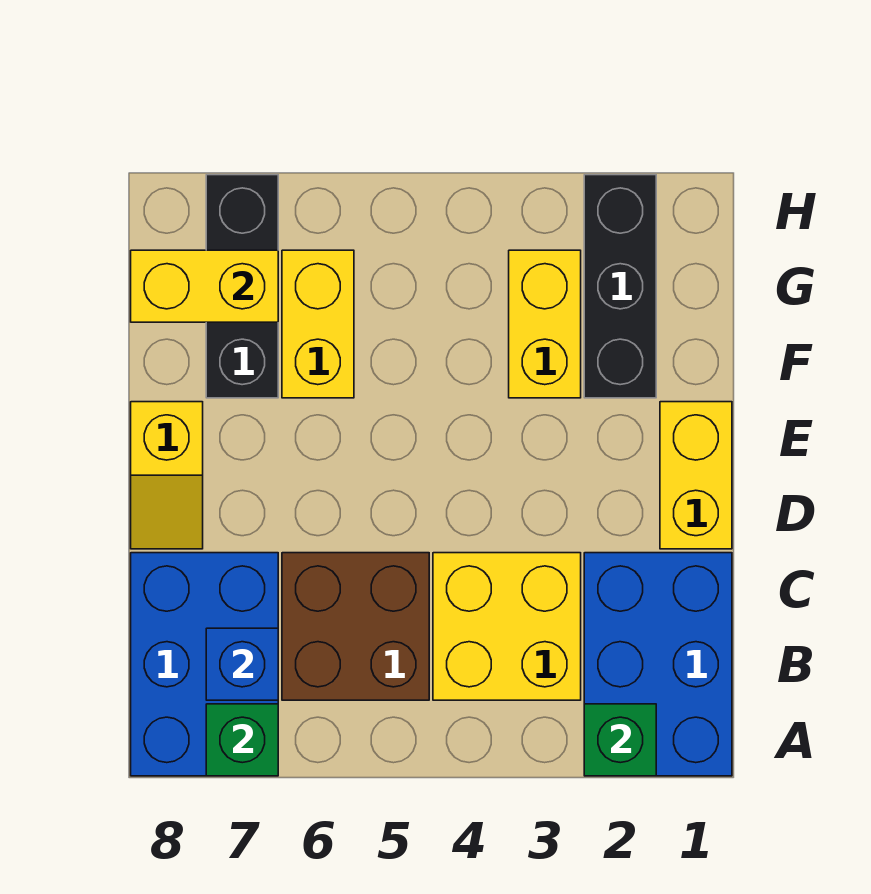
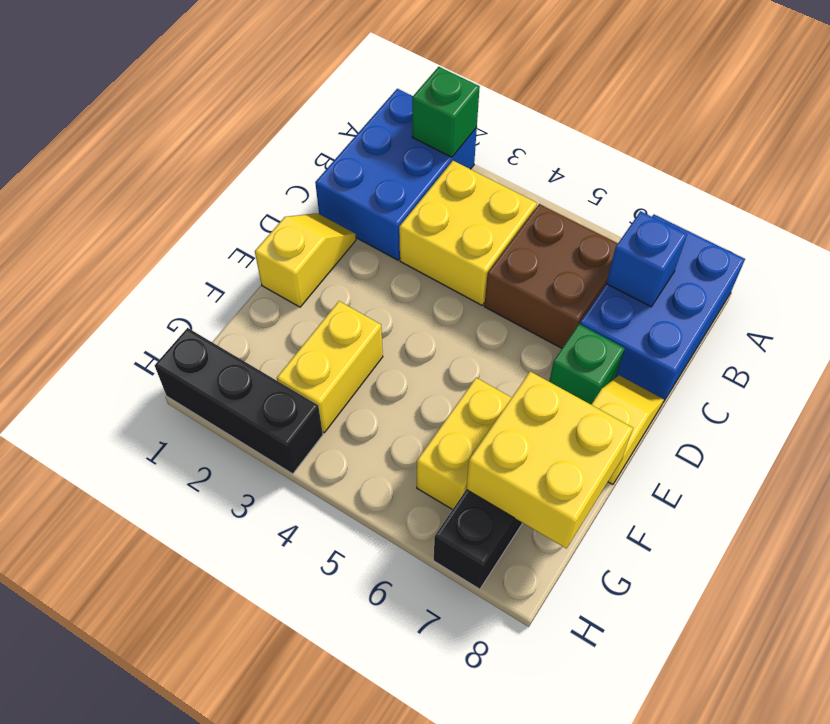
green brick A7 level 2 -> green brick D7 level 1
yellow brick D1:E1 level 1 -> yellow slope D1:E1 level 1 top E
black brick F2:H2 level 1 -> black brick H1:H3 level 1
yellow brick G7:G8 level 2 -> yellow brick F7:G8 level 2

